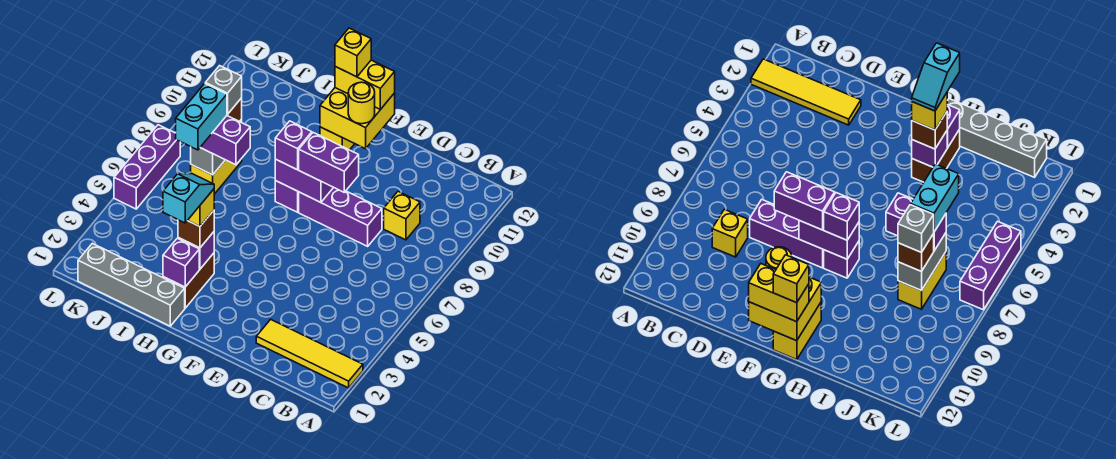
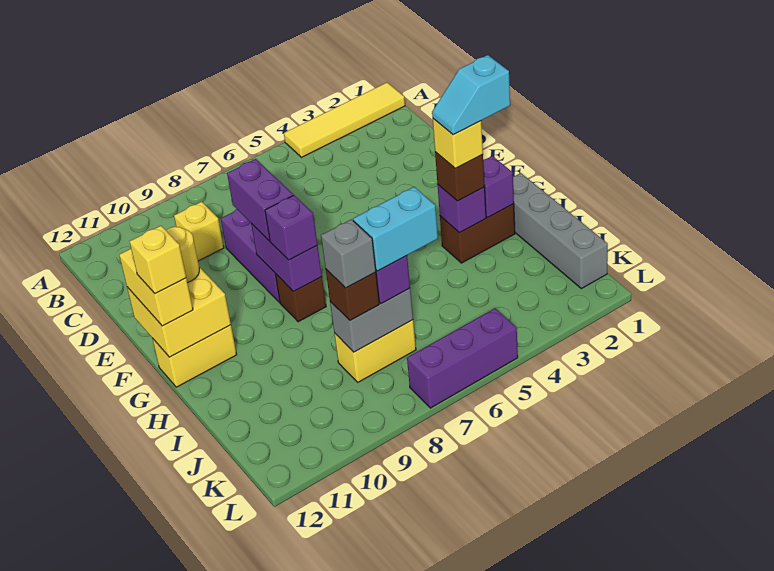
yellow tile A2:D2 level 1 -> yellow tile A1:A4 level 1
purple brick G8 level 1 -> brown brick G8 level 1

